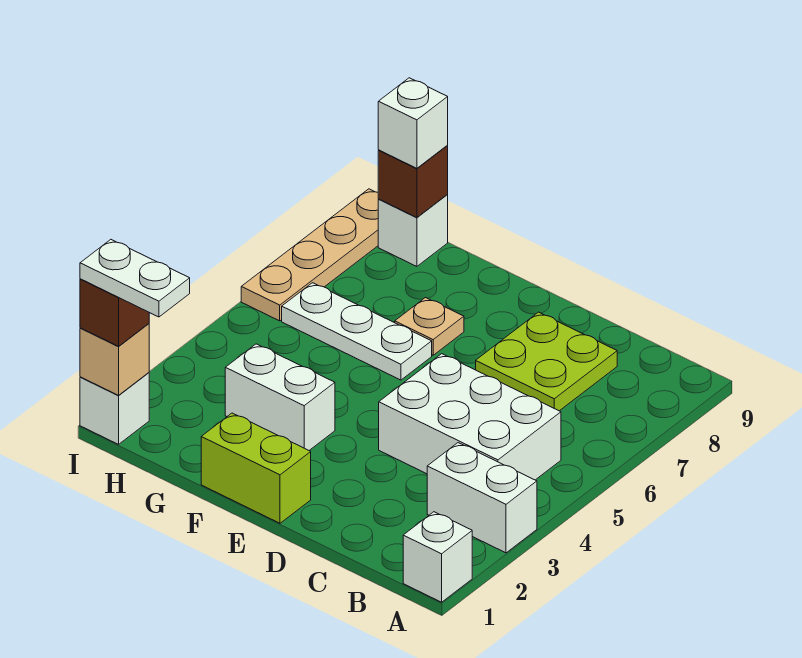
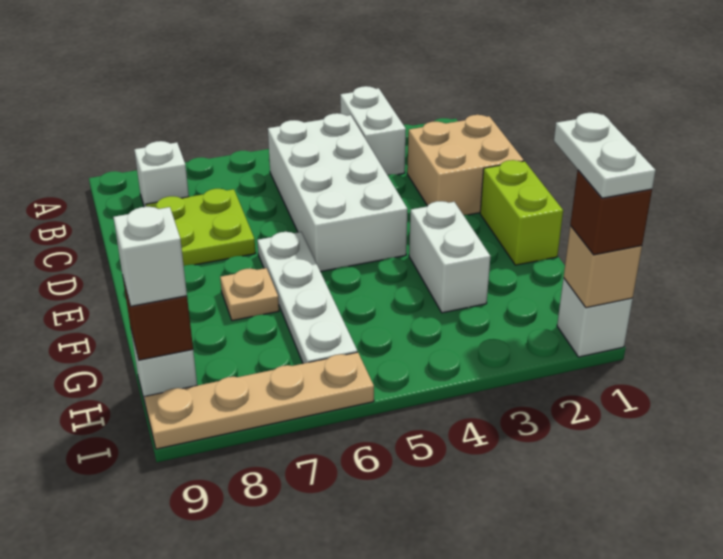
white brick A1 level 1 -> white brick B8 level 1
white brick B4:D5 level 1 -> white brick B4:E5 level 1
none -> tan brick C1:D2 level 1
white plate F6:H6 level 1 -> white plate E6:H6 level 1

